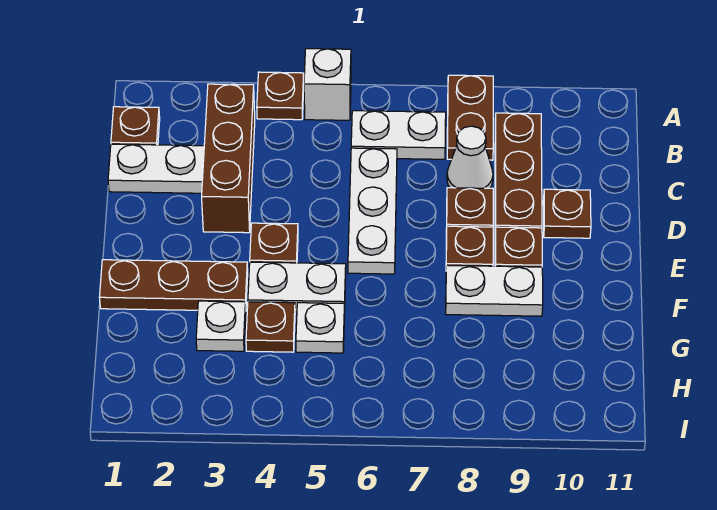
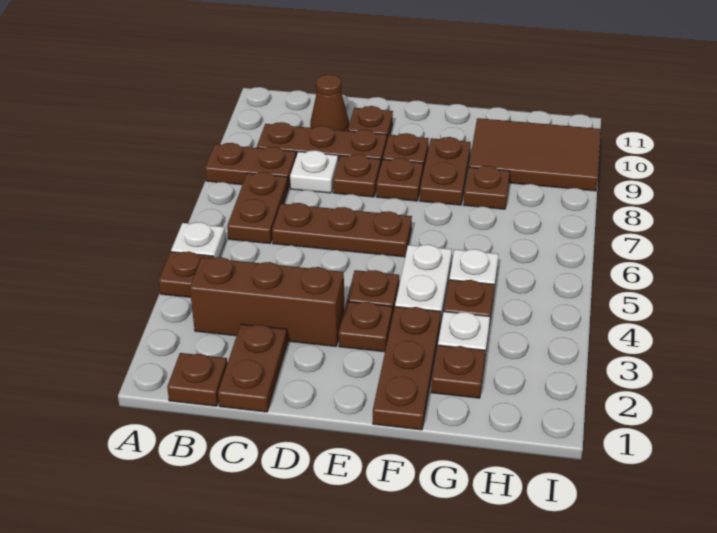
white brick A5 level 1 -> white plate A5 level 1
white plate B6:B7 level 1 -> brown plate B6:B7 level 1
white plate C1:C2 level 1 -> brown plate C1:C2 level 1
white plate C6:E6 level 1 -> brown plate C6:E6 level 1
white cone C8 level 1 -> white plate C8 level 1
none -> brown cone C10 level 1
none -> brown plate E3 level 1
white plate F8:F9 level 1 -> brown plate F8:F9 level 1
none -> brown plate G2 level 1
none -> brown plate G8 level 1
none -> brown tile G9:I10 level 1

